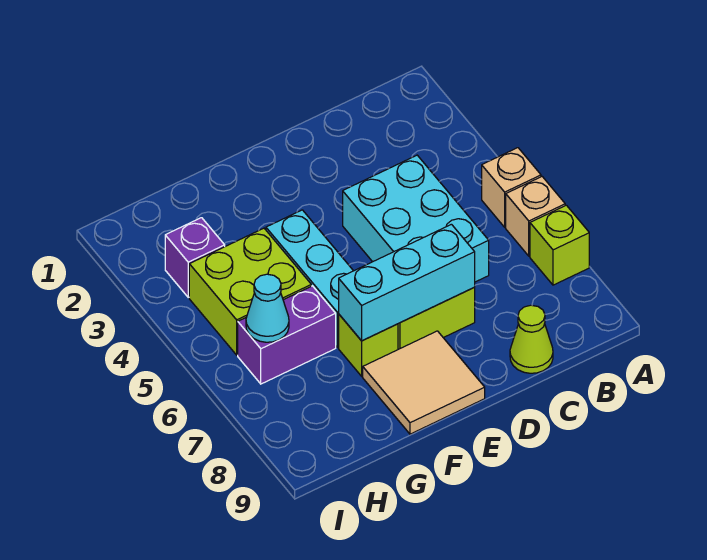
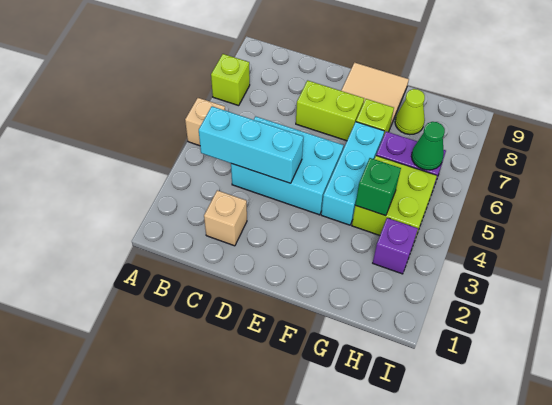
tan brick A6 level 1 -> tan brick C2 level 1
cyan brick C4:D6 level 1 -> cyan brick C4:E5 level 1
lime cone C9 level 1 -> lime cone G8 level 1
cyan brick D7:F7 level 2 -> cyan brick B4:D4 level 2
none -> green brick G4 level 2
cyan cone H6 level 2 -> green cone H6 level 2

